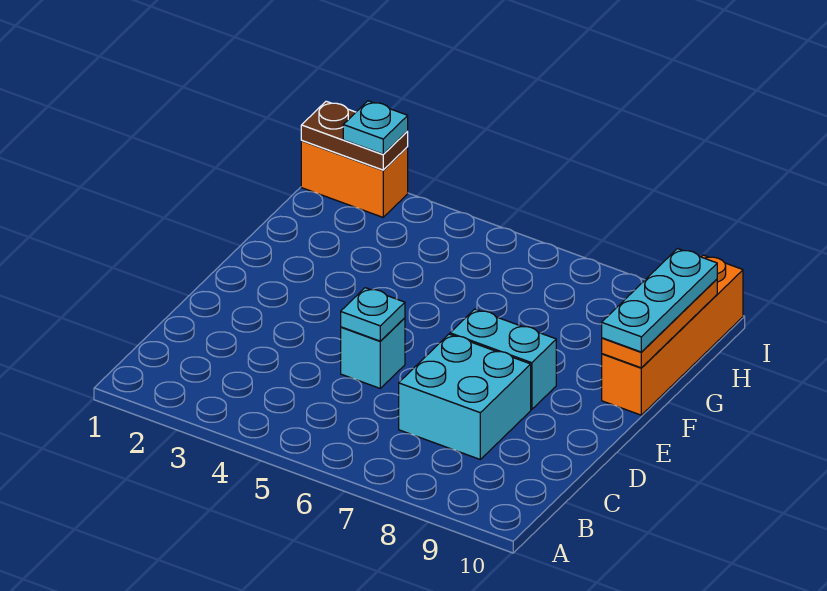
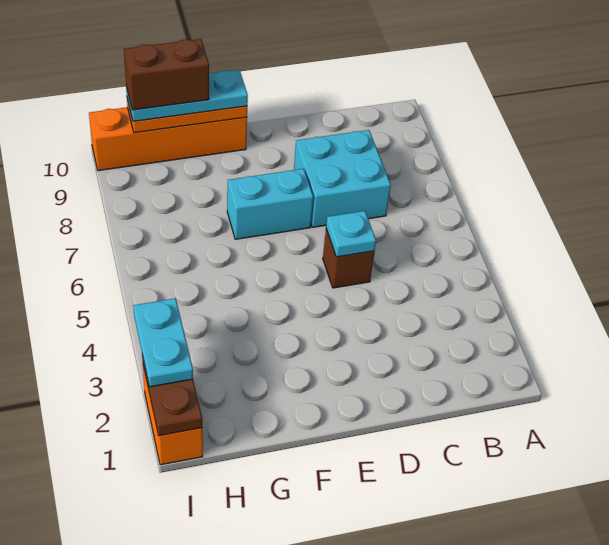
cyan brick D5 level 1 -> brown brick D5 level 1
cyan brick E7:E8 level 1 -> cyan brick E7:F7 level 1
none -> brown brick G10:H10 level 4
cyan plate I2 level 3 -> cyan plate I2:I3 level 3

